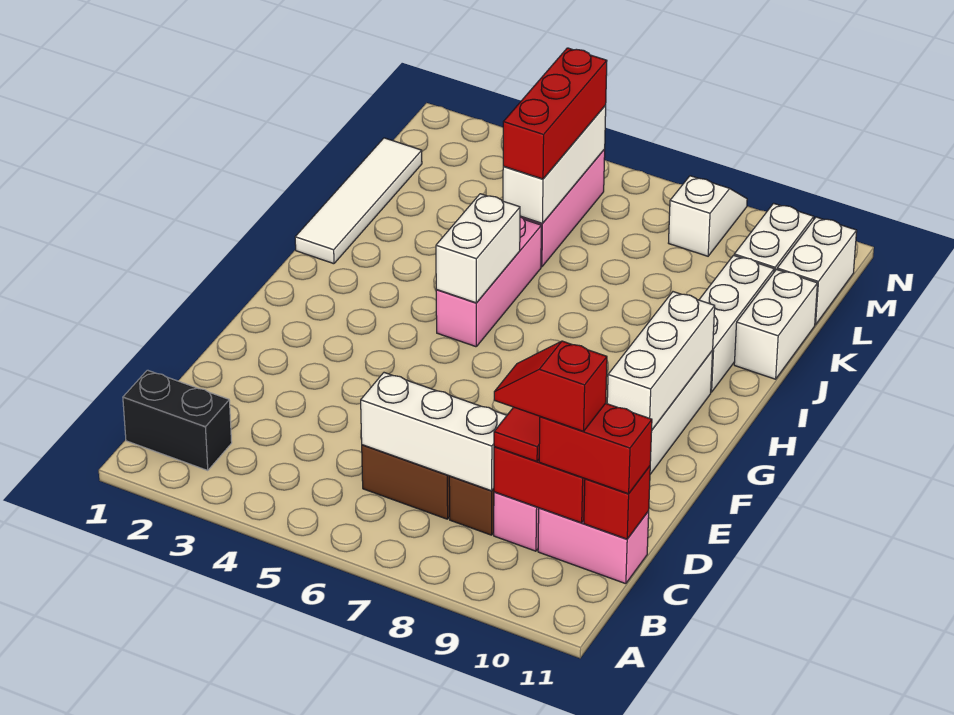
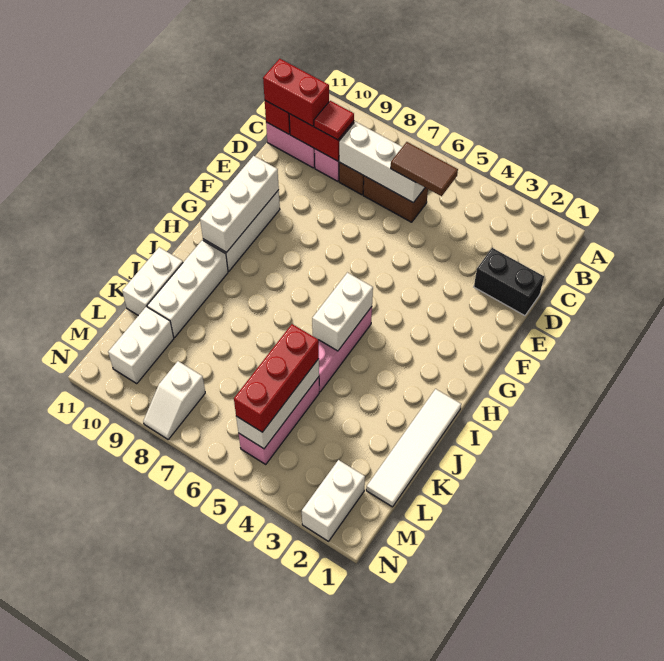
black brick B1:B2 level 1 -> black brick D1:D2 level 1
none -> brown tile C5:C6 level 3
red slope C9:C10 level 4 top 10 -> none
white brick L11:M11 level 1 -> white brick M2:N2 level 1

